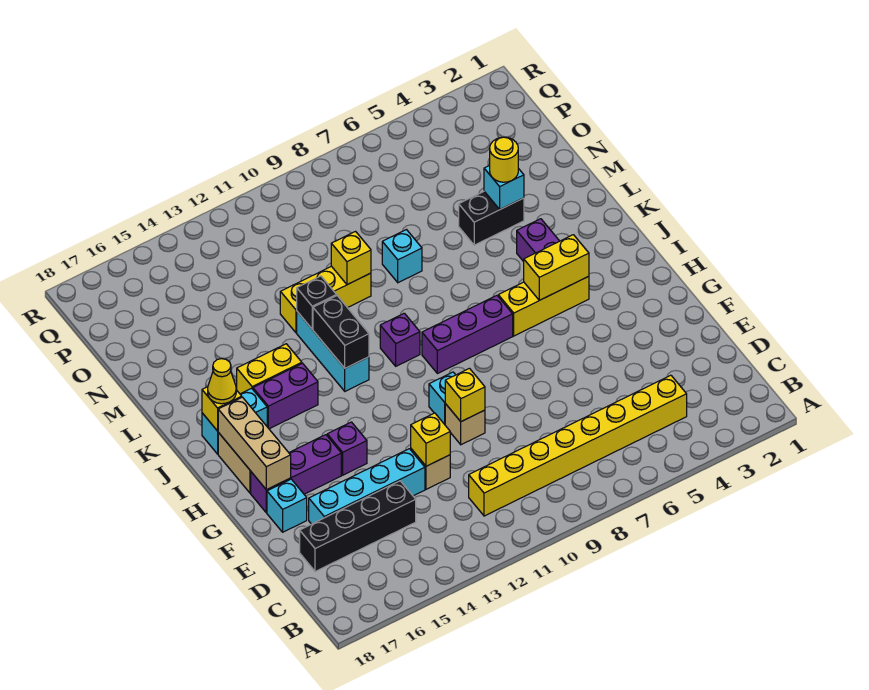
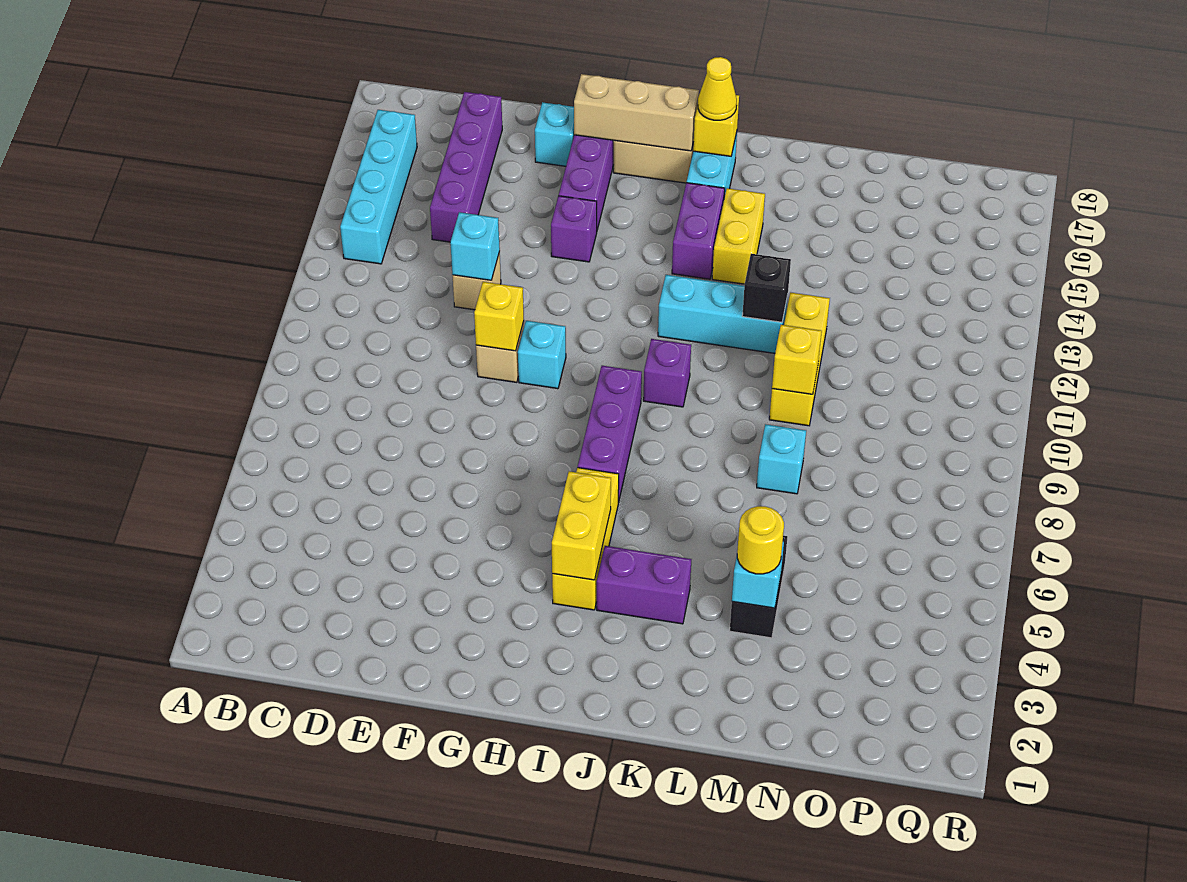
yellow brick C4:C11 level 1 -> none
black brick D14:D17 level 1 -> purple brick D14:D17 level 1
yellow brick E12 level 2 -> cyan brick E12 level 2
cyan brick E13:E16 level 1 -> cyan brick B13:B16 level 1
black brick J12:K12 level 2 -> none

